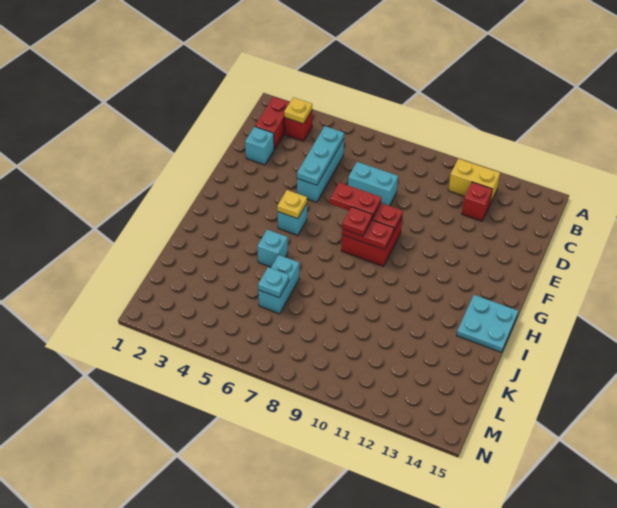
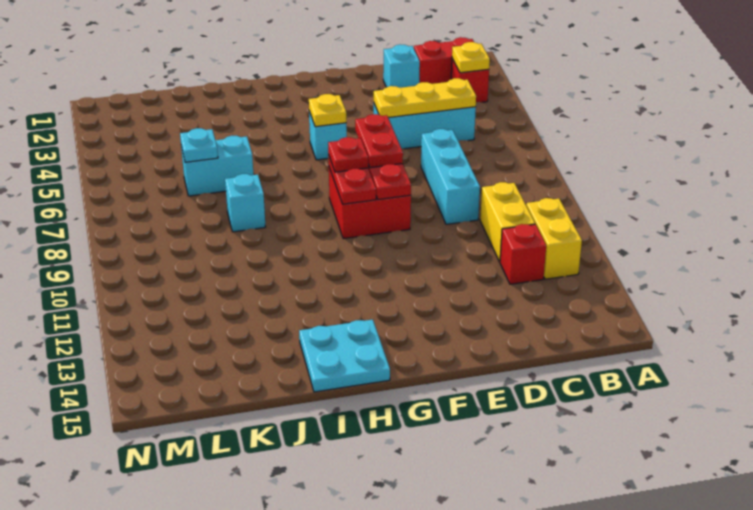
cyan plate C5:E5 level 2 -> yellow plate C5:E5 level 2
none -> yellow brick C10:C11 level 1
cyan brick D7:D8 level 1 -> cyan brick D7:D9 level 1
cyan brick I5 level 1 -> cyan brick J8 level 1

